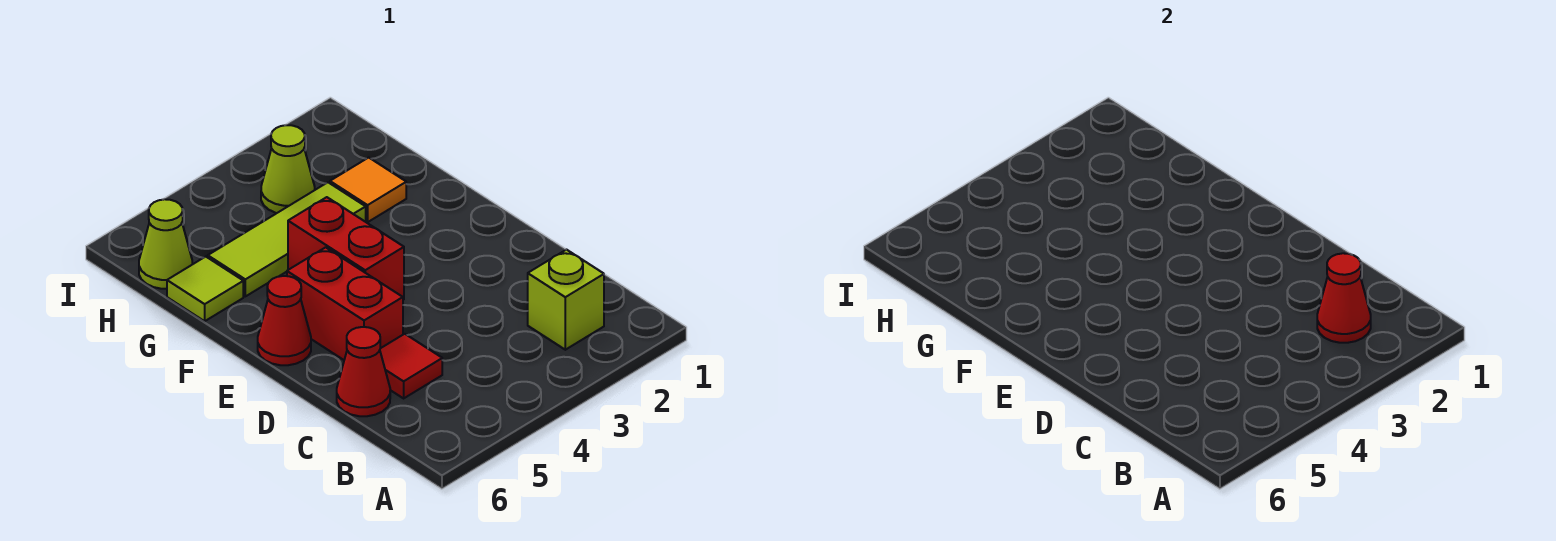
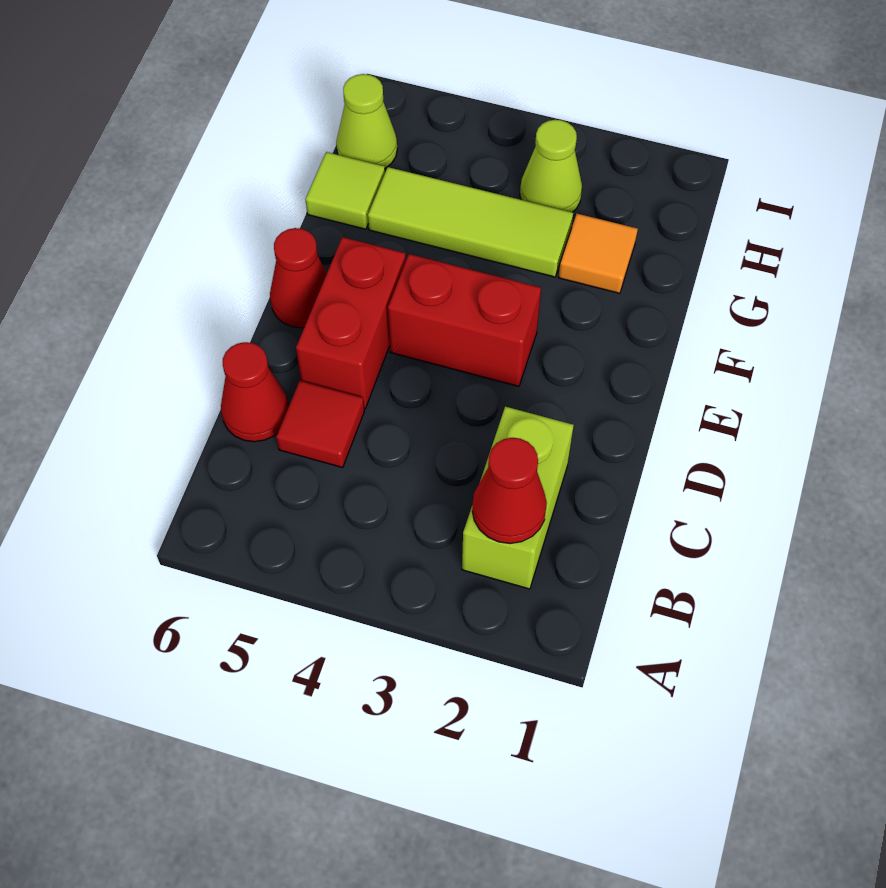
lime brick B2 level 1 -> lime brick B2:C2 level 1
red brick E4:F4 level 1 -> red brick E3:E4 level 1

